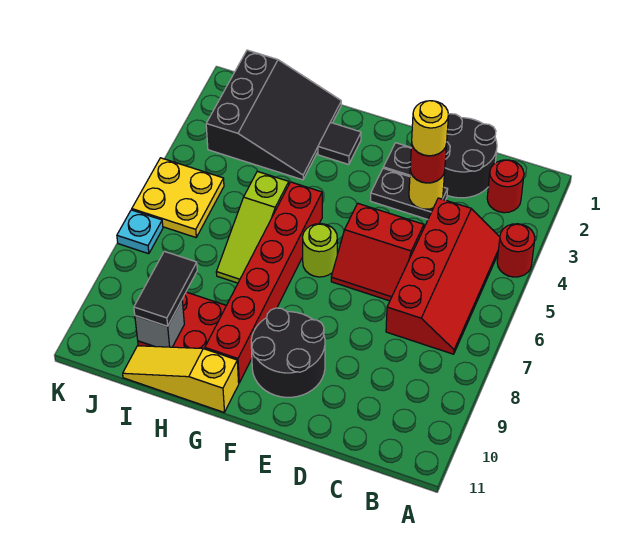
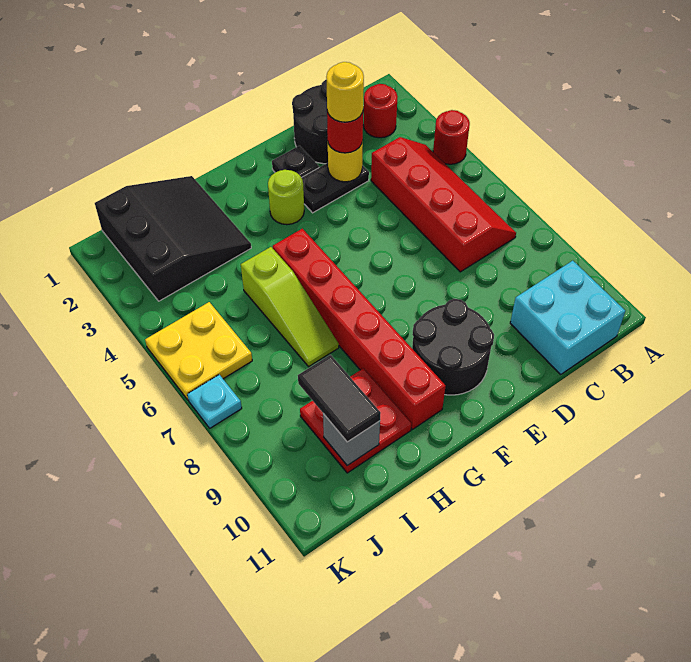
none -> cyan brick B10:C11 level 1
red slope D5:E6 level 1 top 5 -> none
lime round brick F6 level 1 -> lime round brick F3 level 1
black tile G2 level 1 -> none
yellow slope G11:I11 level 1 top G -> none

